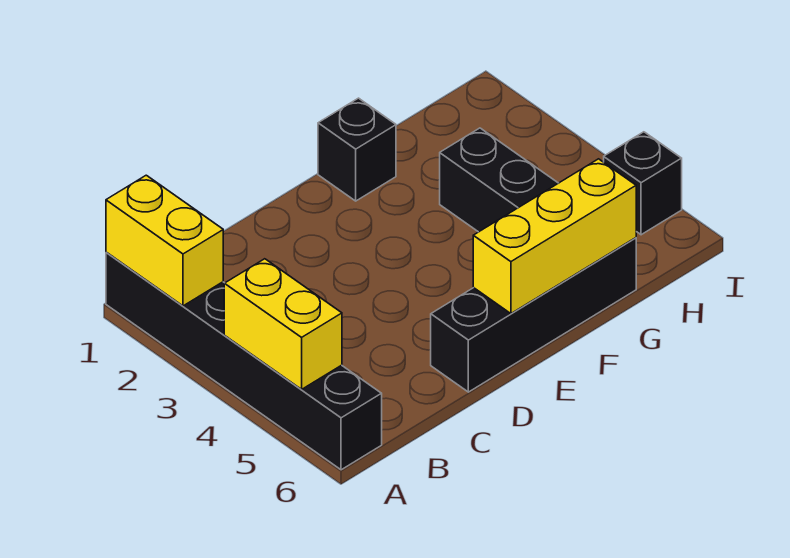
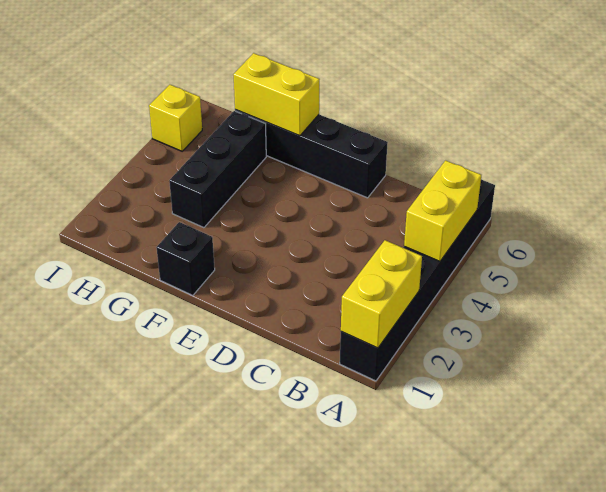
yellow brick E6:G6 level 2 -> yellow brick F6:G6 level 2
black brick I5 level 1 -> yellow brick I5 level 1

